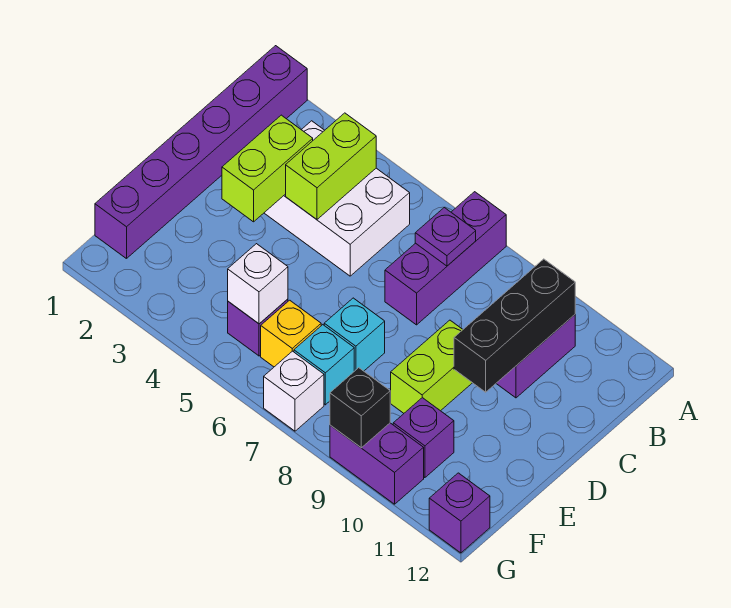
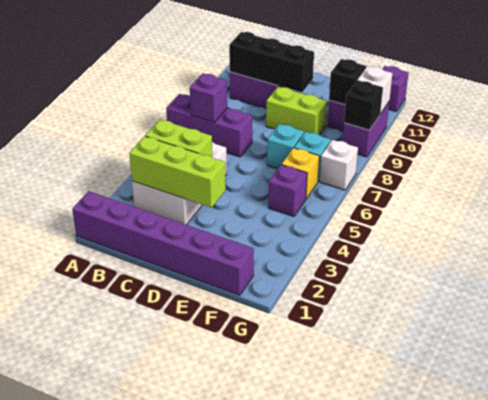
purple plate B7 level 2 -> purple brick B7 level 2
lime brick C3:D3 level 2 -> lime brick B3:D3 level 2
white brick F5 level 2 -> white brick G10 level 2
none -> black brick F10 level 2

